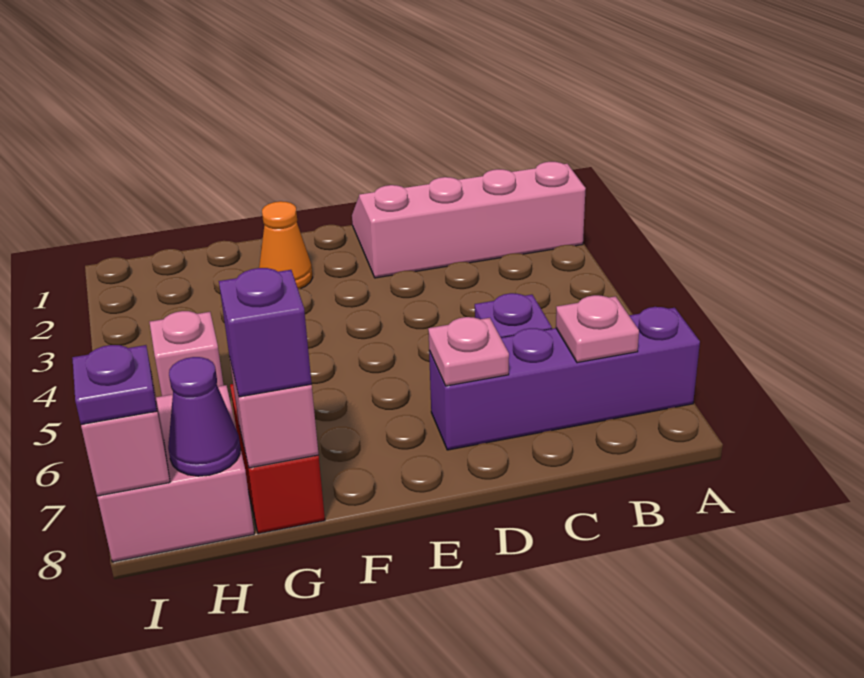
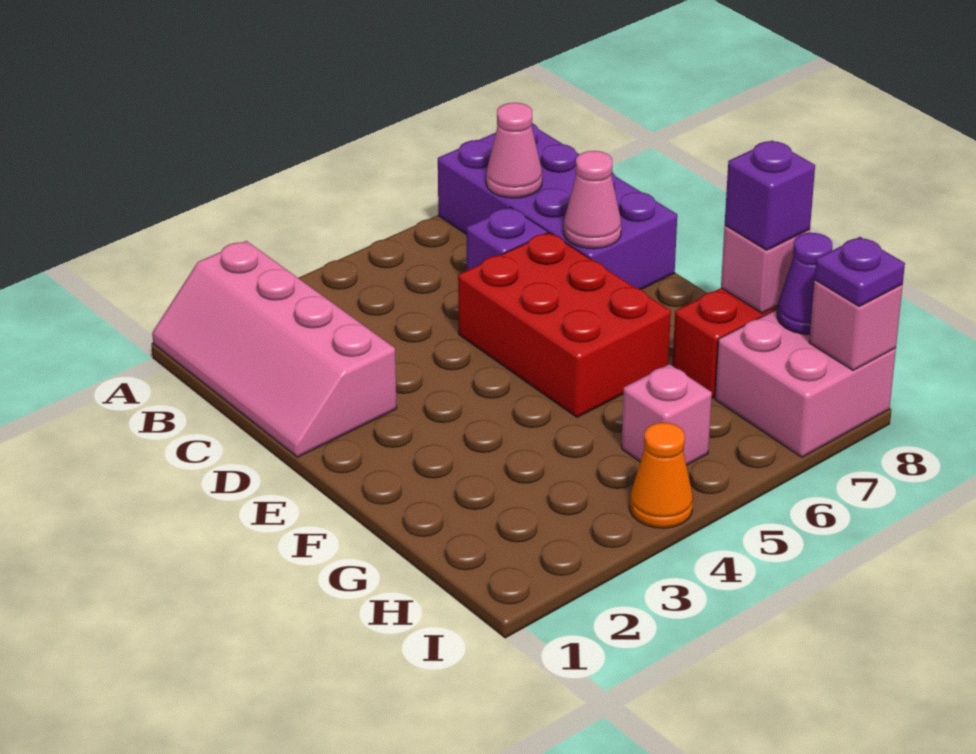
purple brick A7:D7 level 1 -> purple brick A7:D8 level 1
pink plate B7 level 2 -> pink cone B7 level 2
none -> red brick D5:F6 level 1
pink plate D7 level 2 -> pink cone D7 level 2
orange cone F2 level 1 -> orange cone I4 level 1

